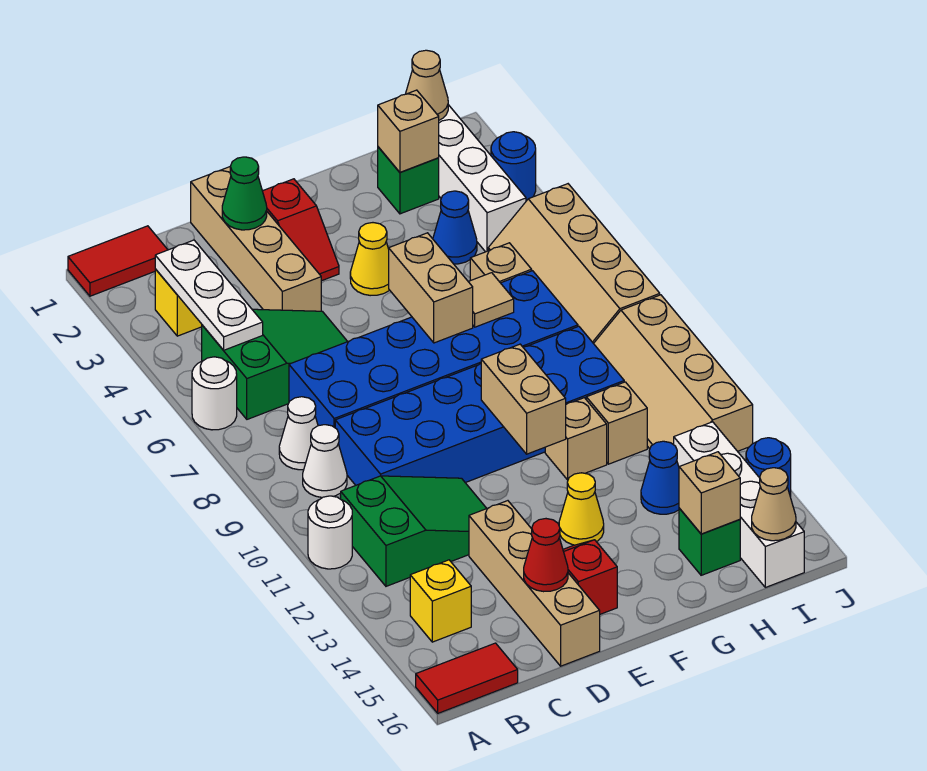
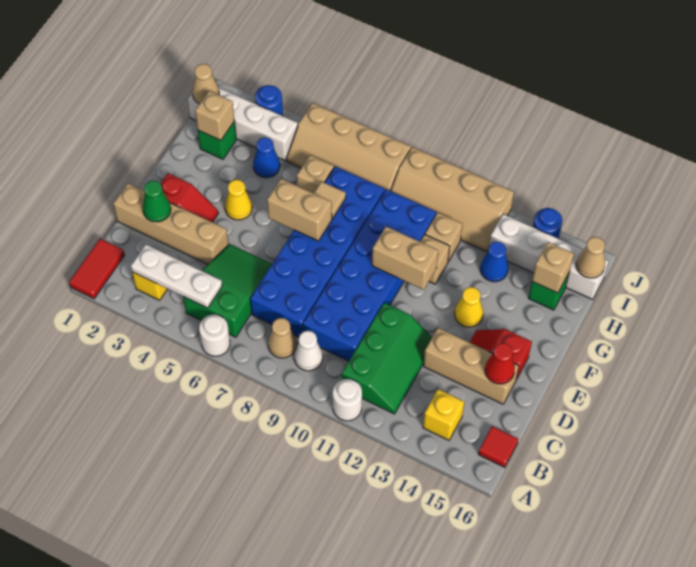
red tile A16:B16 level 1 -> red tile B16 level 1
white cone B8 level 1 -> tan cone B8 level 1
green slope B11:D12 level 1 top B -> green slope B11:D12 level 1 top 11
tan brick D13:D16 level 1 -> tan brick D13:D15 level 1

